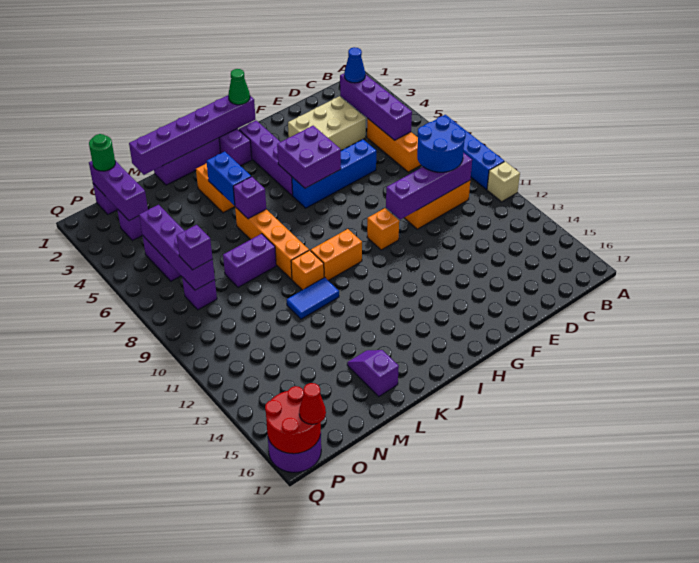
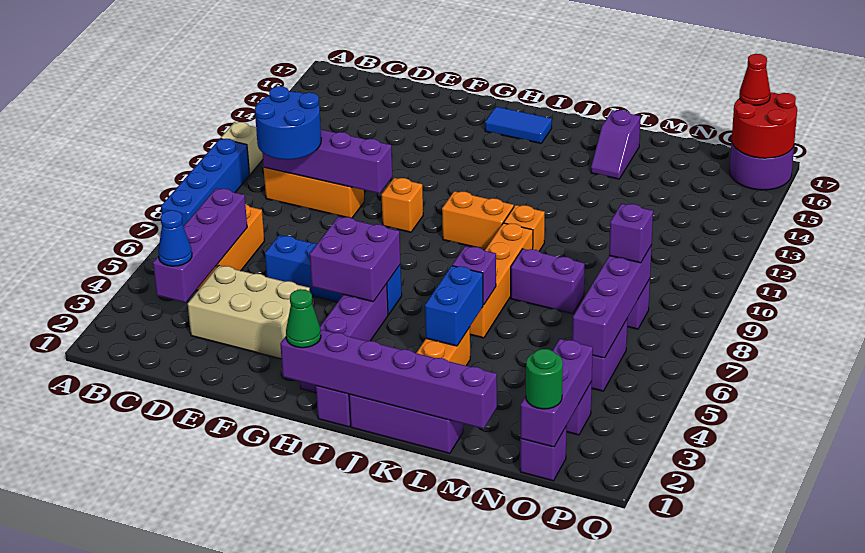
blue tile K11:L11 level 1 -> blue tile H16:I16 level 1

